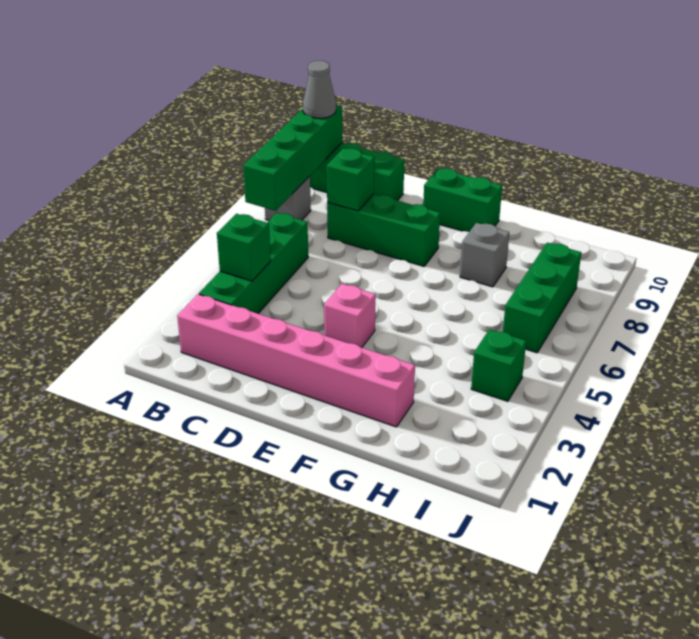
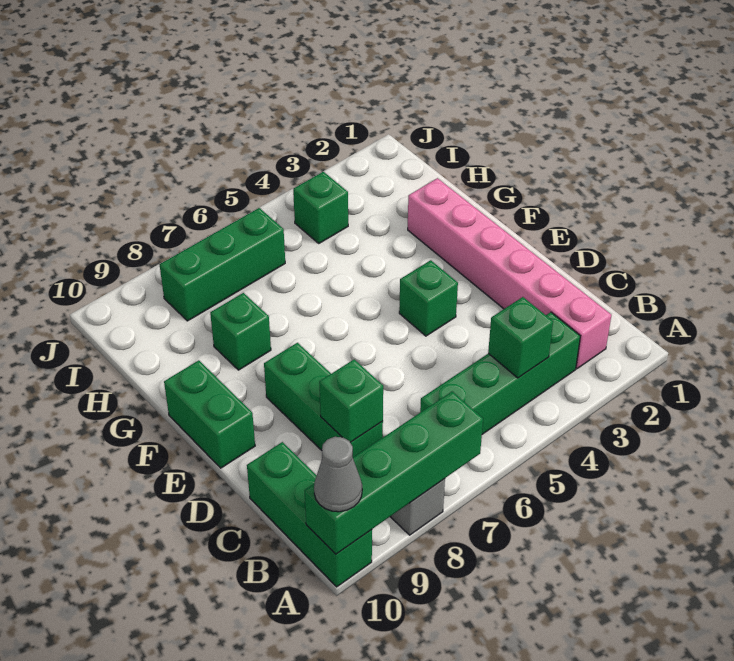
pink brick E4 level 1 -> green brick E4 level 1
grey brick G8 level 1 -> green brick G8 level 1

